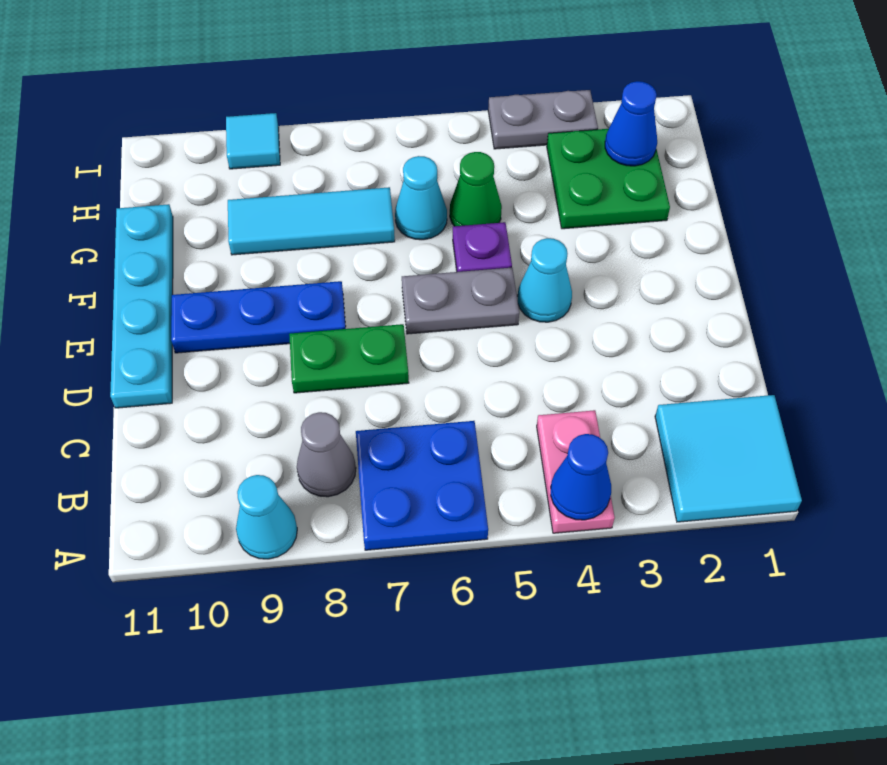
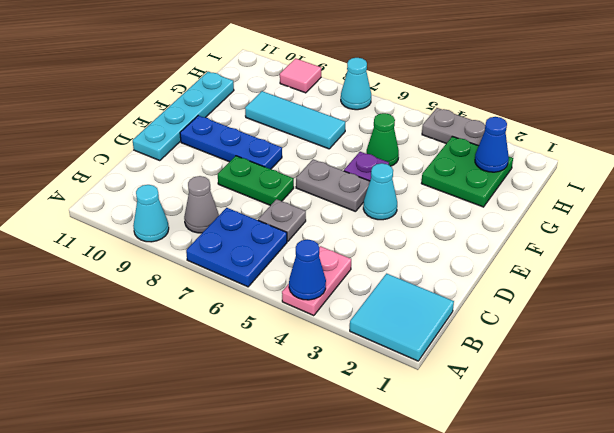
none -> grey plate C6 level 1
cyan cone G6 level 1 -> cyan cone I7 level 1
cyan tile I9 level 1 -> pink tile I9 level 1

